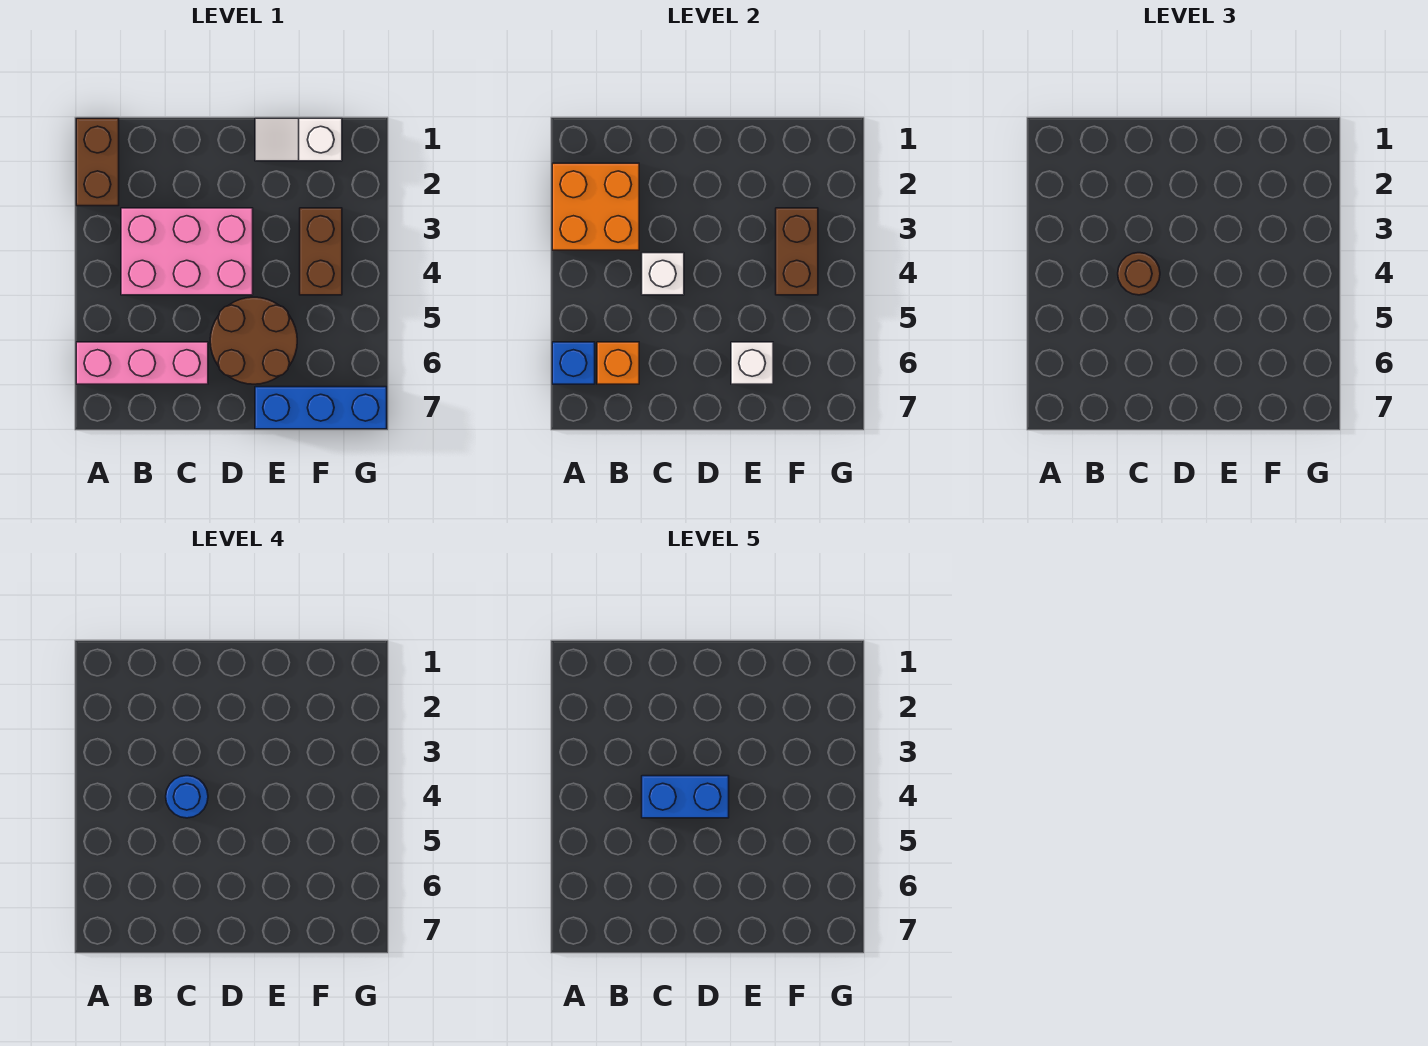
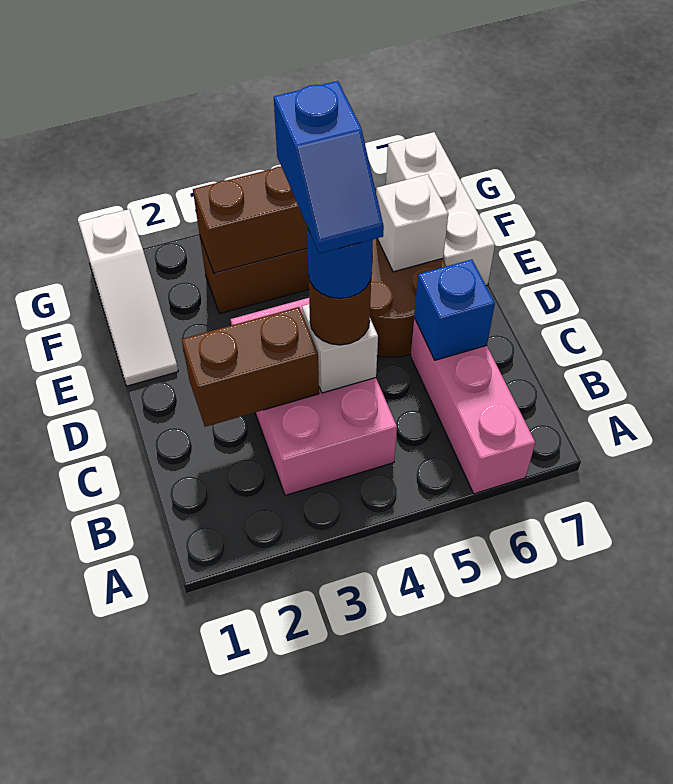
brown brick A1:A2 level 1 -> brown brick C2:C3 level 2
orange brick A2:B3 level 2 -> none
blue brick A6 level 2 -> blue brick C6 level 2
orange brick B6 level 2 -> none
blue brick C4:D4 level 5 -> blue slope C4:D4 level 5 top D
white slope E1:F1 level 1 top F -> white slope E1:G1 level 1 top G
blue brick E7:G7 level 1 -> white brick E7:G7 level 1

